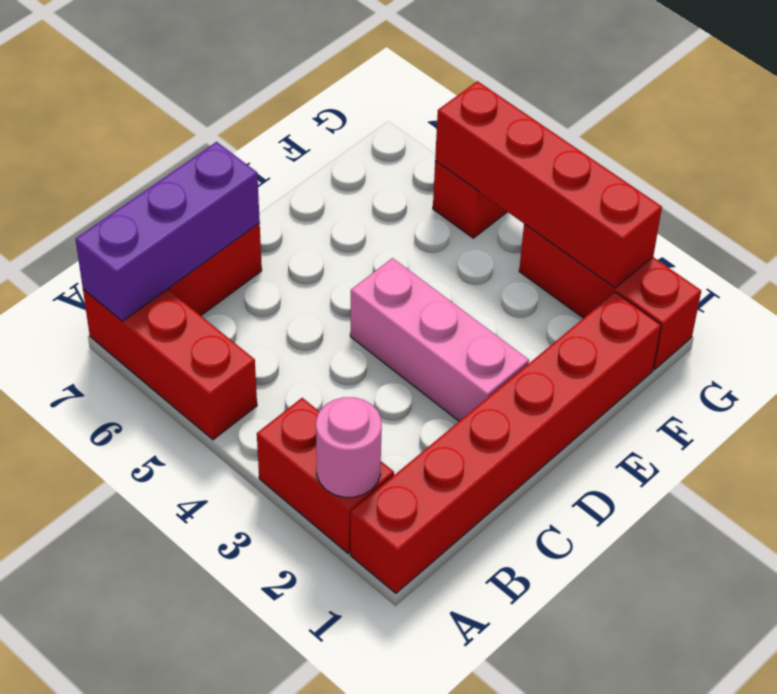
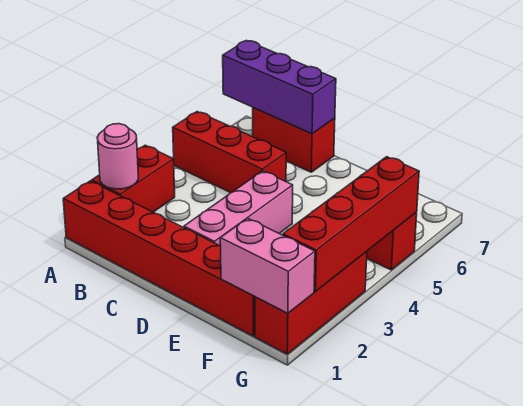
red brick A5:A7 level 1 -> red brick A5:C5 level 1
none -> pink brick F1:G1 level 2

